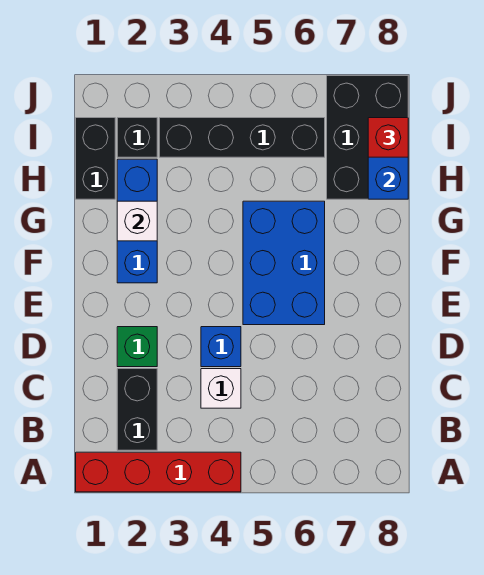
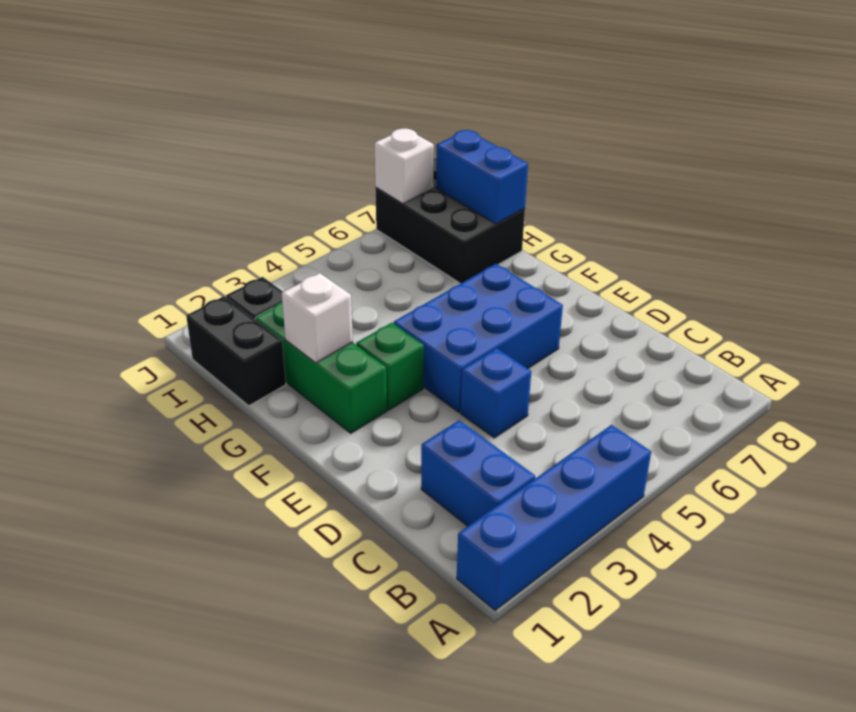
red brick A1:A4 level 1 -> blue brick A1:A4 level 1
black brick B2:C2 level 1 -> blue brick B2:C2 level 1
white brick C4 level 1 -> white brick J7 level 2
green brick D2 level 1 -> green brick F3 level 1
blue brick E5:G6 level 1 -> blue brick E4:F6 level 1
blue brick F2:H2 level 1 -> green brick F2:H2 level 1
black brick I3:I6 level 1 -> none
red brick I8 level 3 -> none

